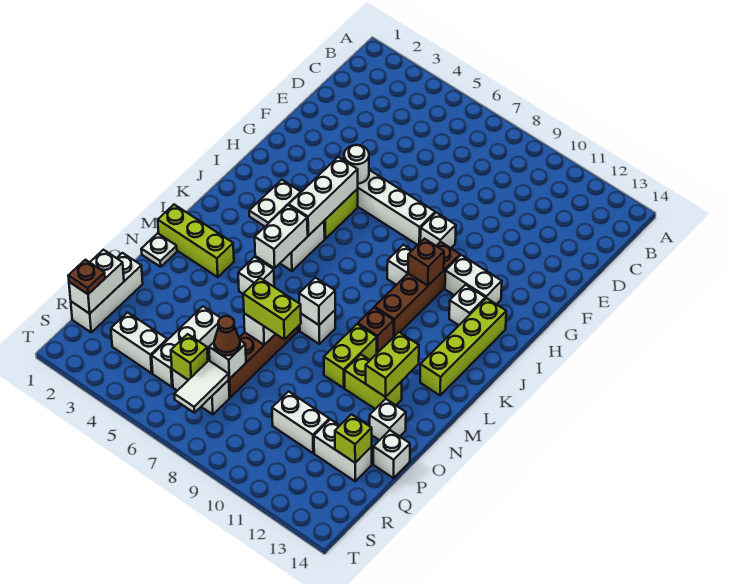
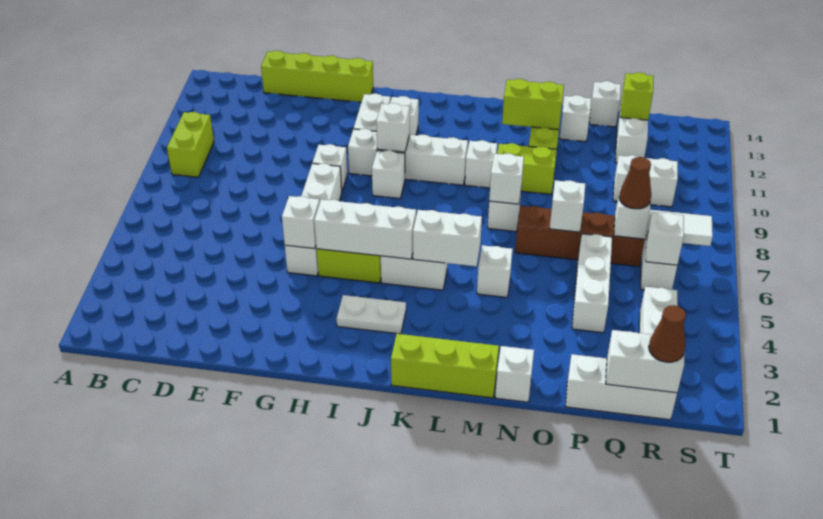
white round brick G5 level 2 -> white brick G5 level 2
brown brick H10:K10 level 1 -> white brick H10:K10 level 1
brown brick I10 level 2 -> white brick I10 level 2
lime brick I13:L13 level 1 -> lime brick D14:G14 level 1
brown brick L10 level 1 -> white brick L10 level 1
lime brick M1:M3 level 1 -> lime brick K1:M1 level 1
white plate N1 level 1 -> white brick N1 level 1
lime brick O7:O8 level 3 -> lime brick B9:B10 level 1
white brick P5:R5 level 1 -> white brick P4:P6 level 1
white brick Q10:Q11 level 1 -> white brick Q10:R10 level 1
brown plate R1 level 3 -> brown cone R1 level 3
lime brick R6 level 2 -> white brick R6 level 2

